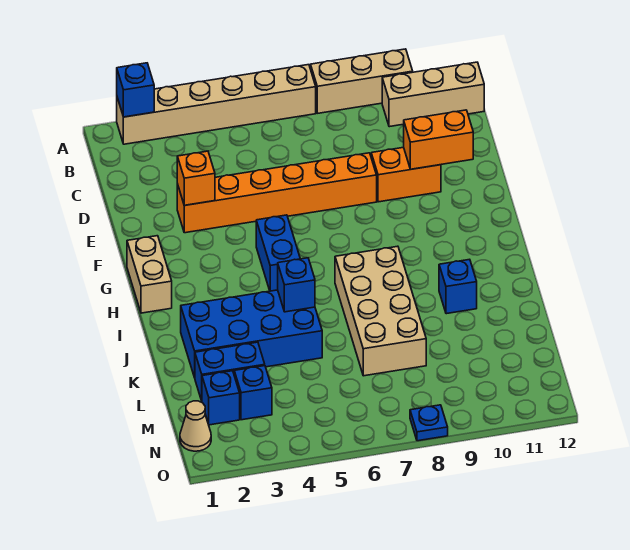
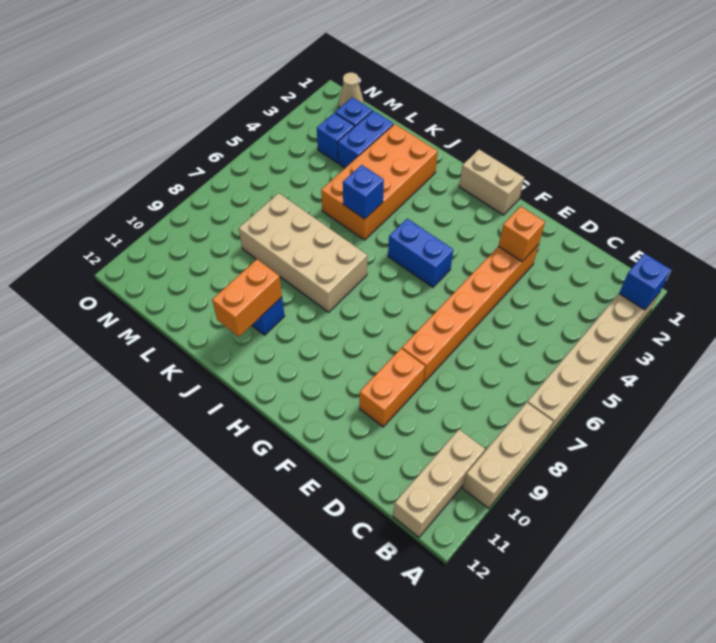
orange brick E10:E11 level 2 -> orange brick J10:J11 level 2
blue brick J2:K5 level 1 -> orange brick J2:K5 level 1
blue plate O8 level 1 -> none

